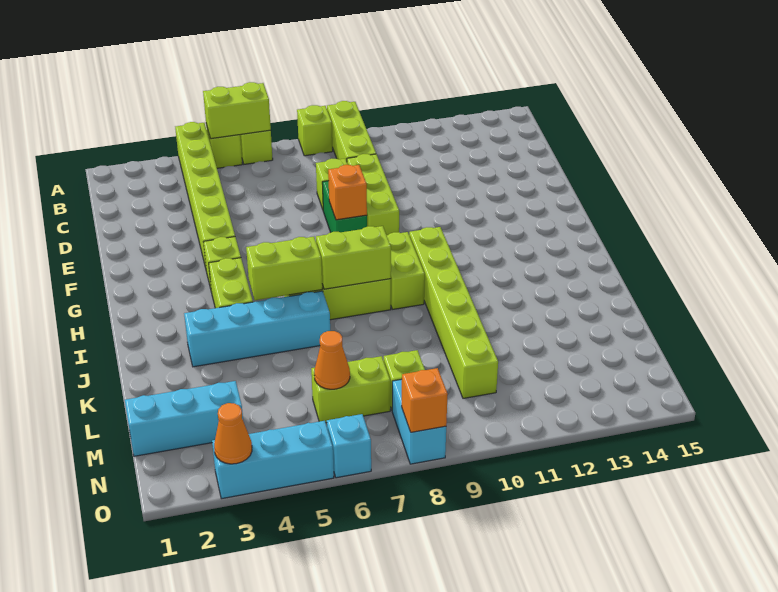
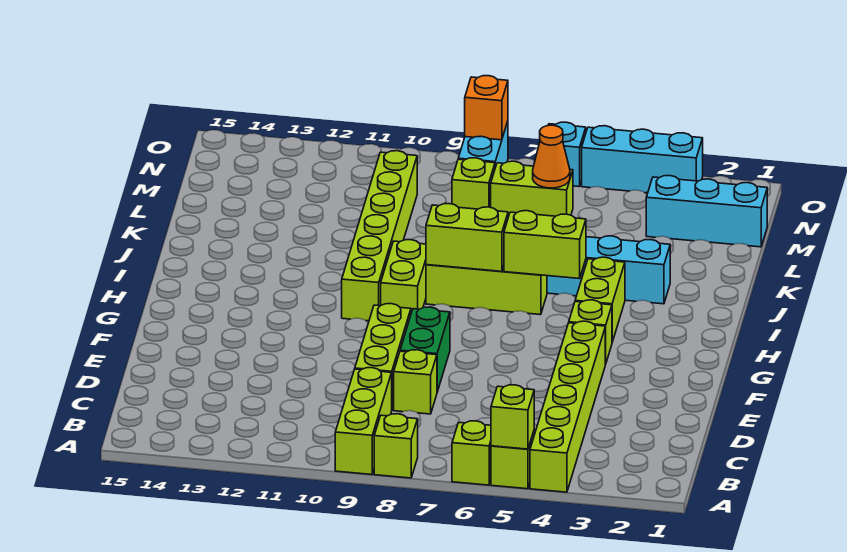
lime brick A5:A6 level 2 -> lime brick A5 level 2
orange brick F8 level 2 -> none
orange cone O3 level 2 -> none

